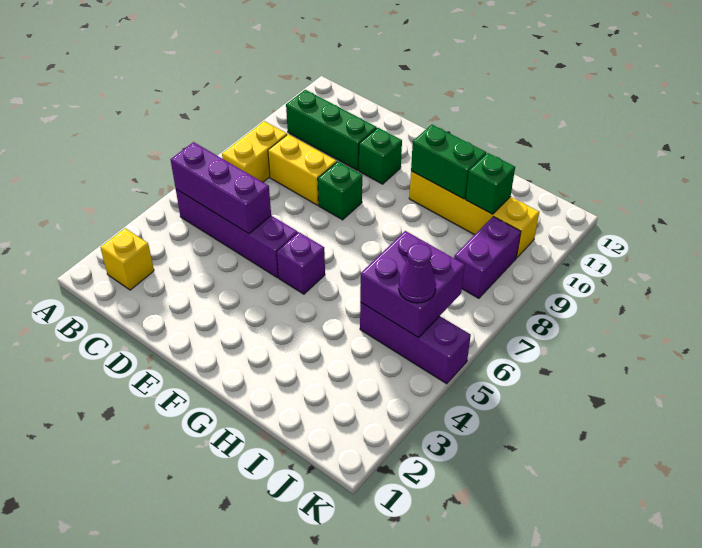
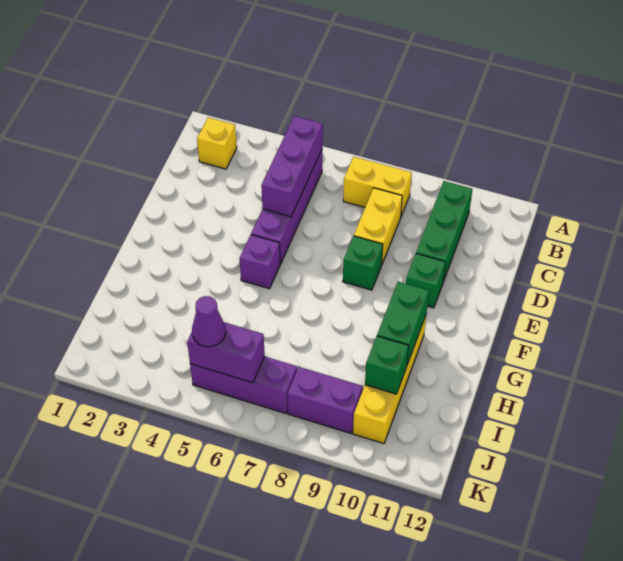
purple brick I5:K5 level 1 -> purple brick J5:J7 level 1
purple brick I5:J6 level 2 -> purple brick J5:J6 level 2

